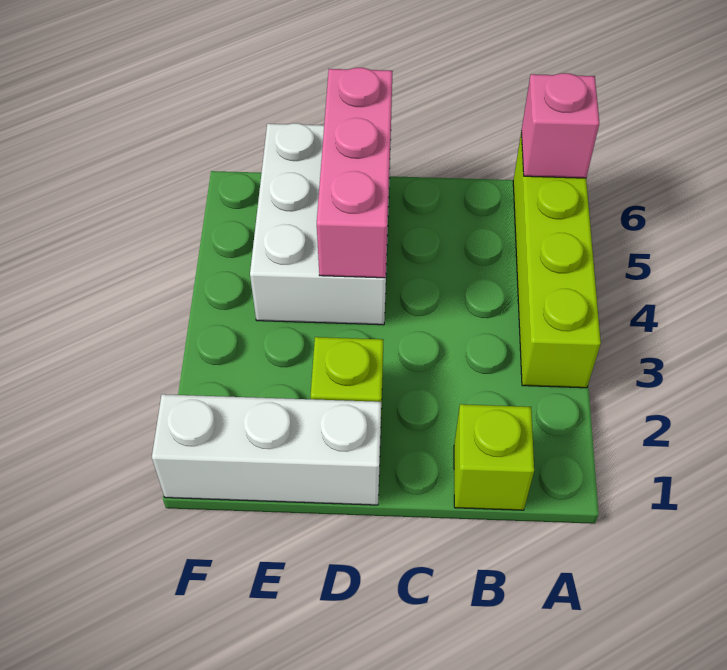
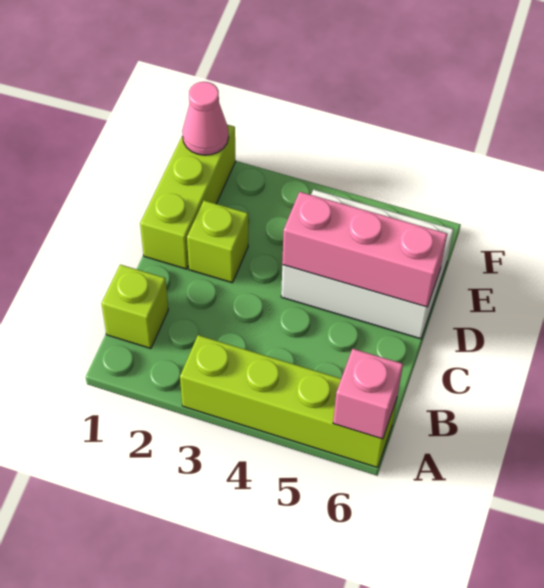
white brick D1:F1 level 1 -> lime brick D1:F1 level 1
none -> pink cone F1 level 2

